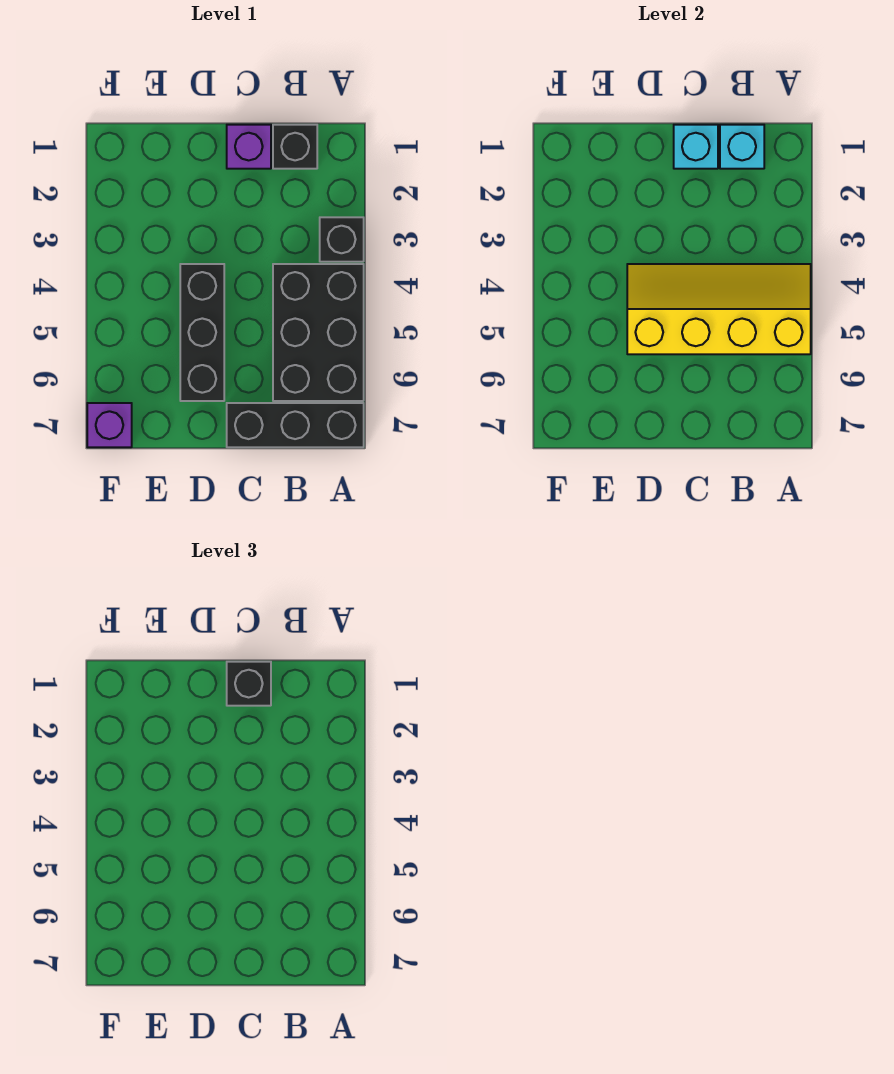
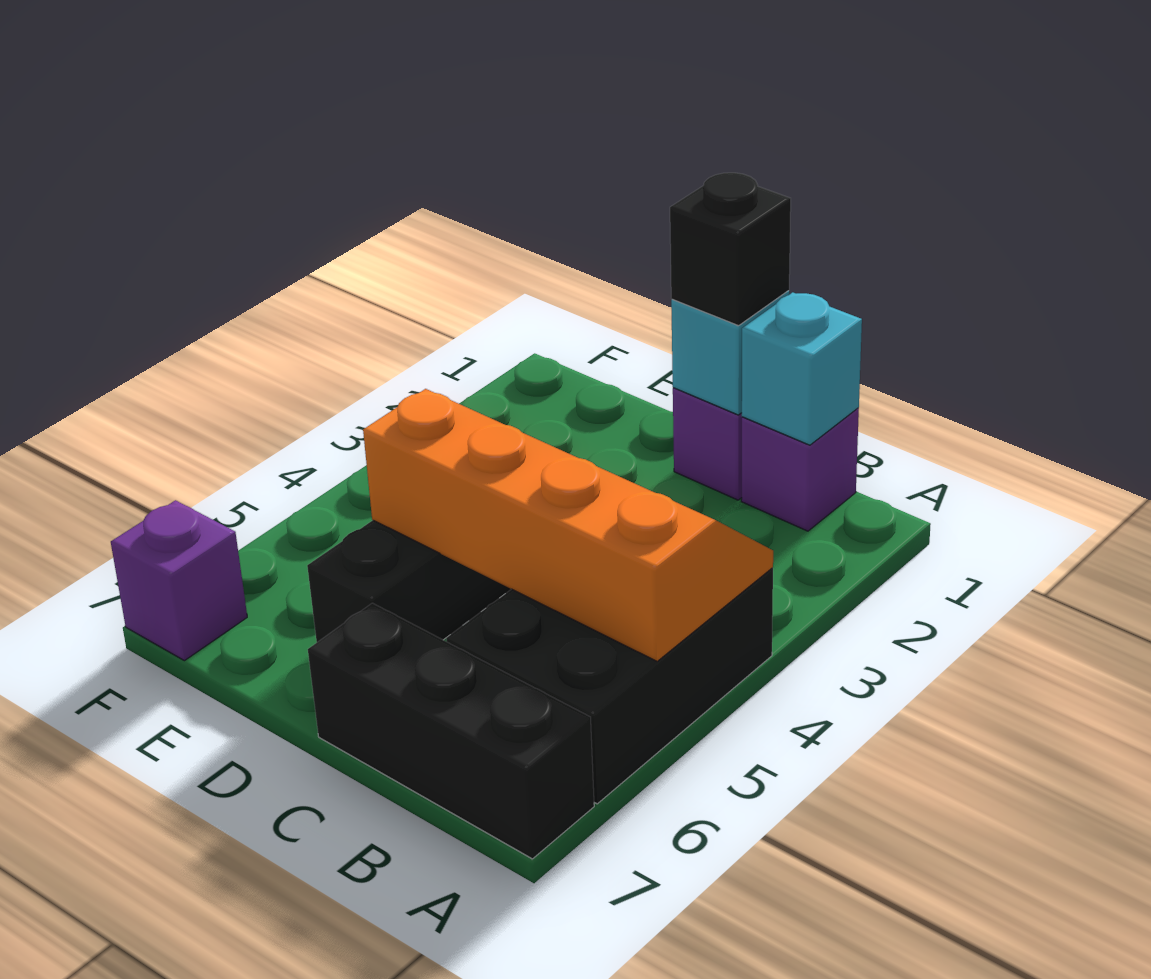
black brick A3 level 1 -> none
yellow slope A4:D5 level 2 top 5 -> orange slope A4:D5 level 2 top 5
black brick B1 level 1 -> purple brick B1 level 1

